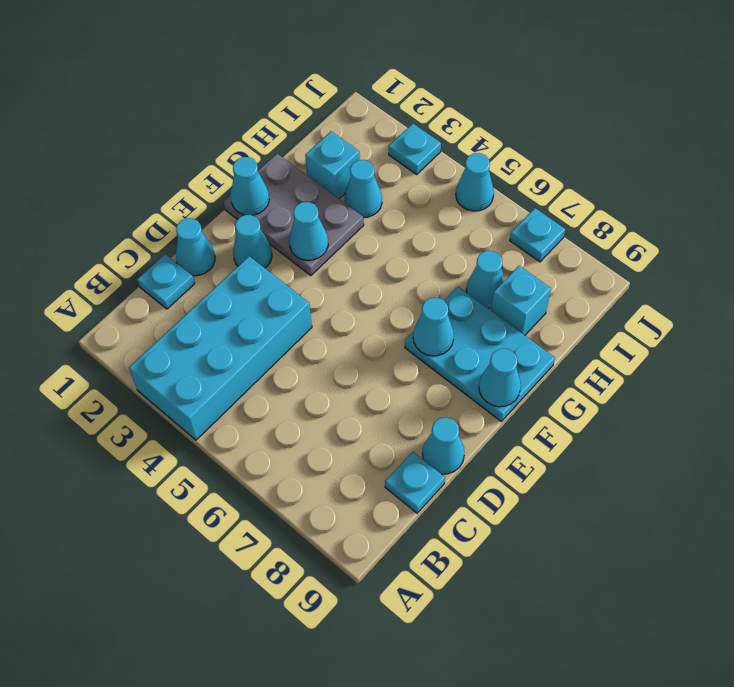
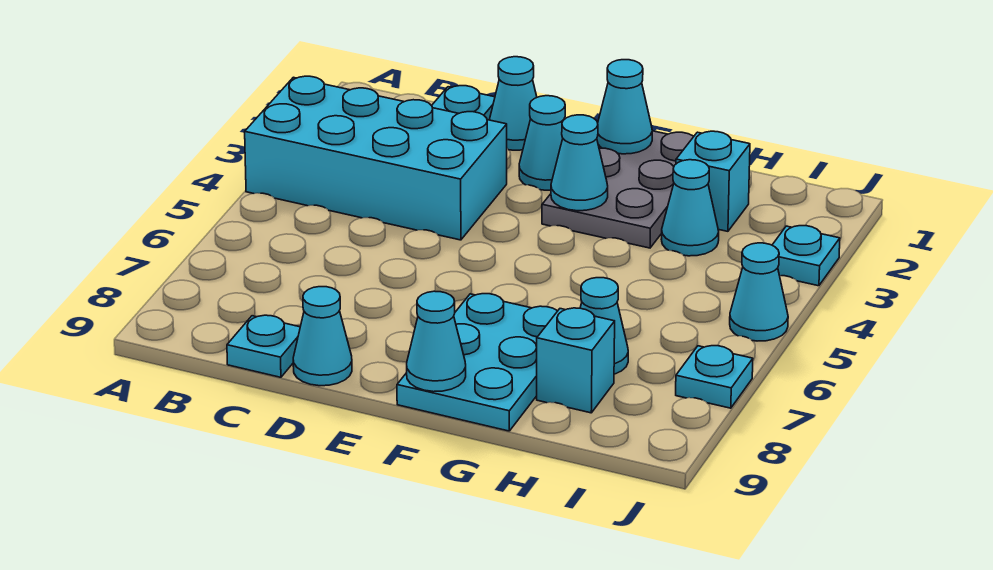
cyan cone F7 level 2 -> none

